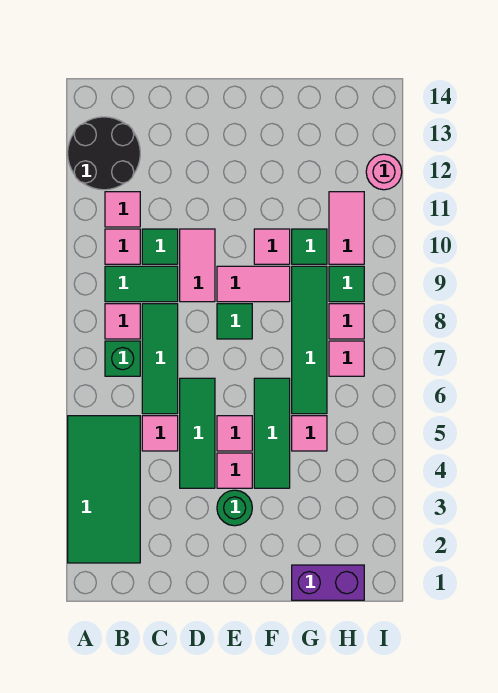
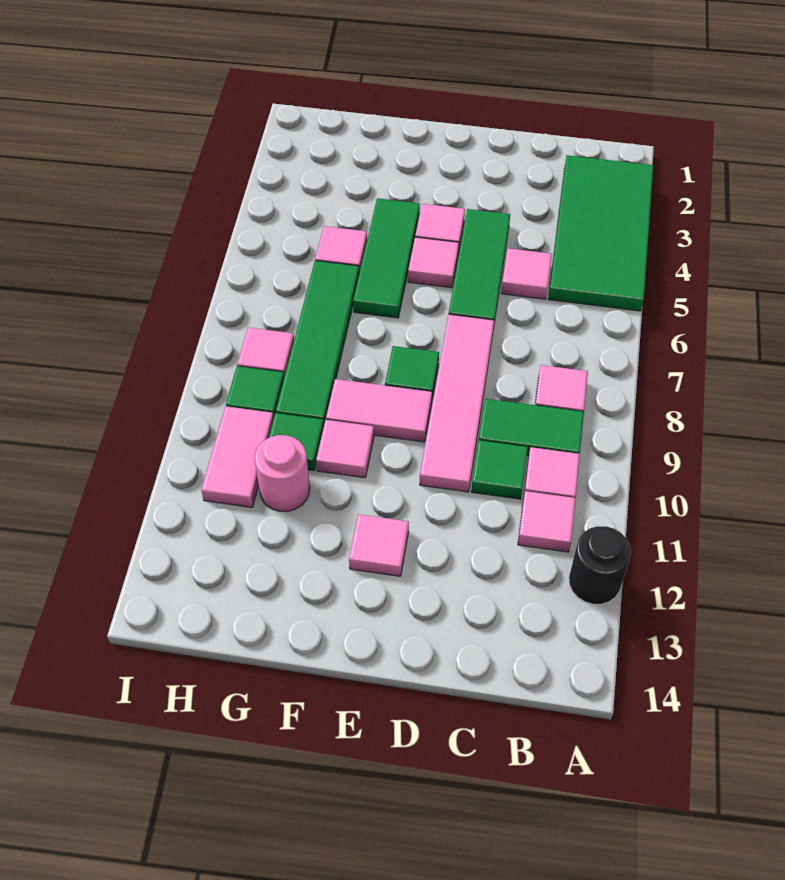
black round brick A12:B13 level 1 -> black round brick A12 level 1
green brick B7 level 1 -> none
green tile C6:C8 level 1 -> none
pink tile D9:D10 level 1 -> pink tile D7:D10 level 1
green round brick E3 level 1 -> none
purple brick G1:H1 level 1 -> none
pink tile H7 level 1 -> pink tile E12 level 1
pink round brick I12 level 1 -> pink round brick G11 level 1

